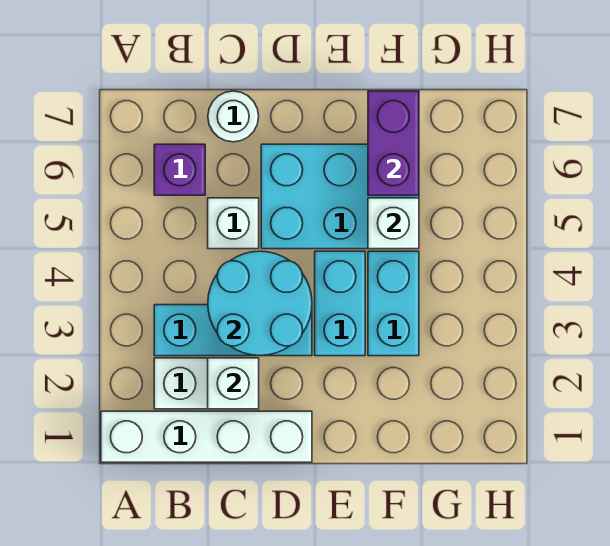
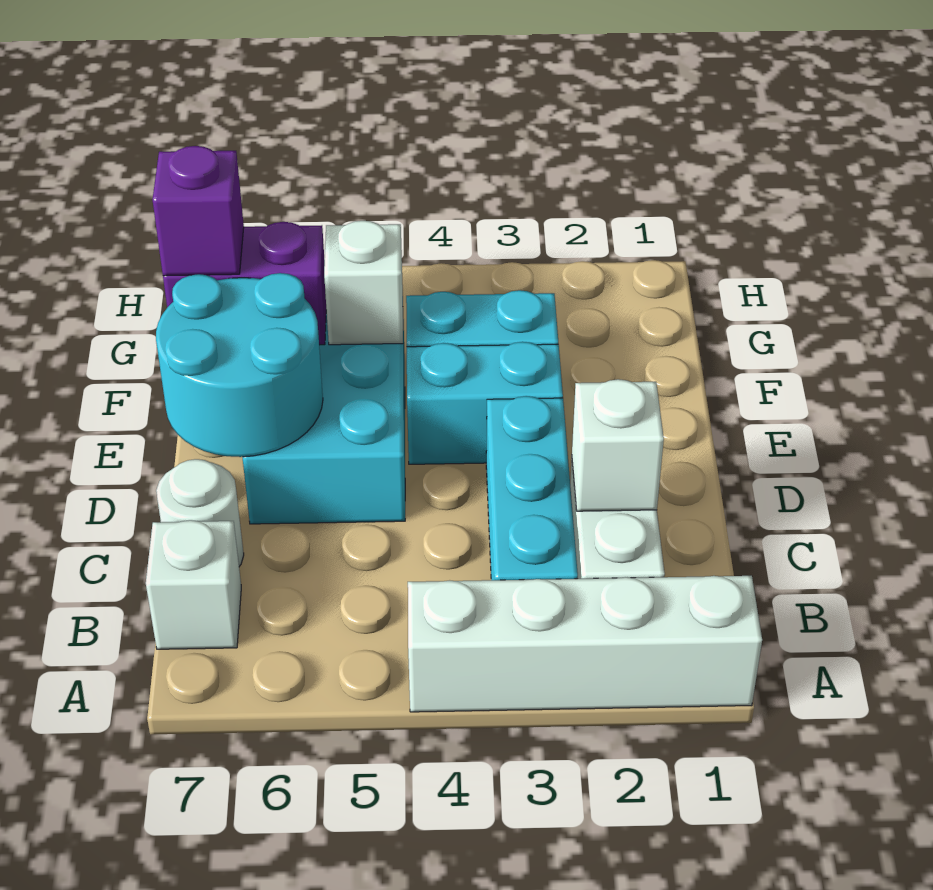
white brick A1:D1 level 1 -> white brick A1:A4 level 1
purple brick B6 level 1 -> purple brick F7 level 3
cyan round brick C3:D4 level 2 -> cyan round brick D6:E7 level 2
white brick C5 level 1 -> white brick B7 level 1

